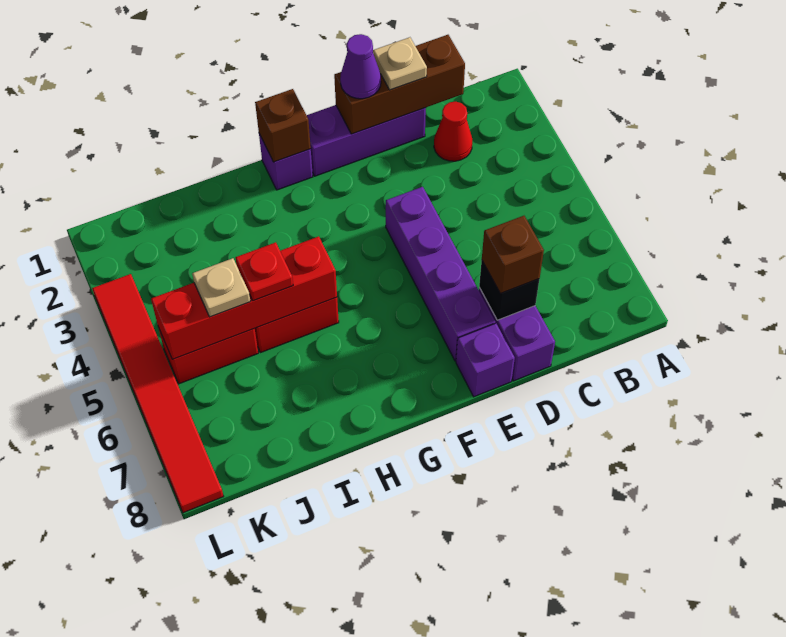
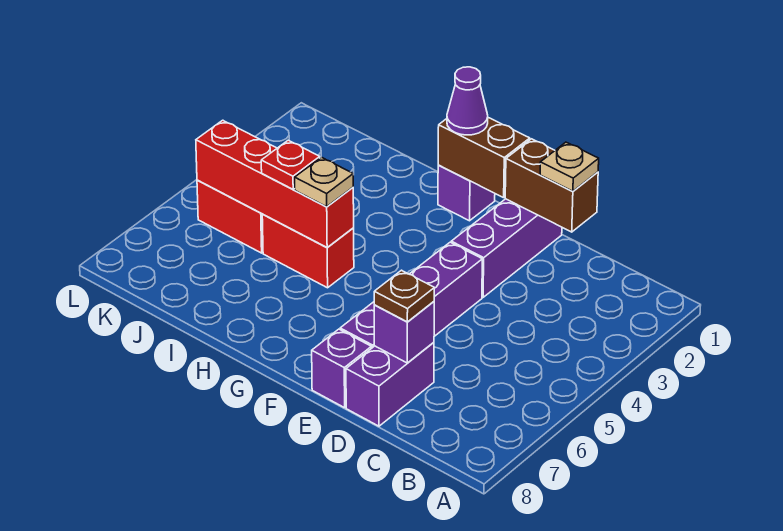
brown brick C1:E1 level 2 -> brown brick D1:E1 level 2
red cone C2 level 1 -> none
purple brick D1:F1 level 1 -> purple brick E1:E3 level 1
black brick D7 level 2 -> purple brick D7 level 2
brown brick D7 level 3 -> brown plate D7 level 3
purple cone E1 level 3 -> purple cone G1 level 3
brown brick G1 level 2 -> brown brick F1:G1 level 2
tan plate J5 level 3 -> tan plate H5 level 3
red tile L3:L8 level 1 -> none

